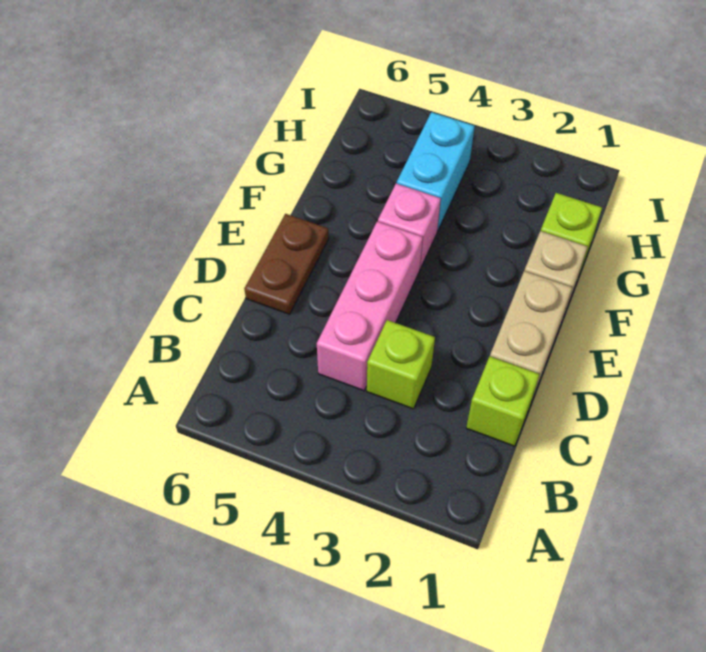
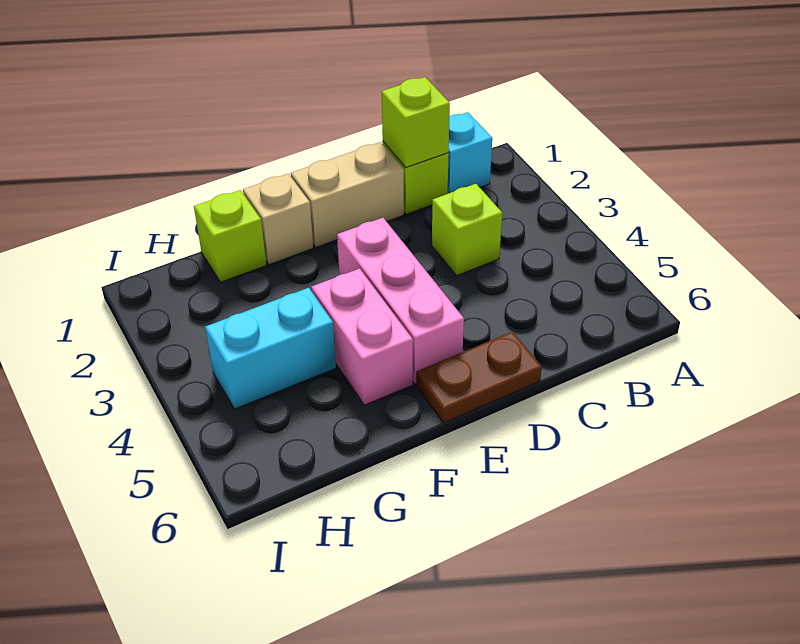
none -> cyan brick B1 level 1
none -> lime brick C1 level 2
pink brick C4:E4 level 1 -> pink brick E3:E5 level 1
pink brick F4 level 1 -> pink brick F4:F5 level 1

